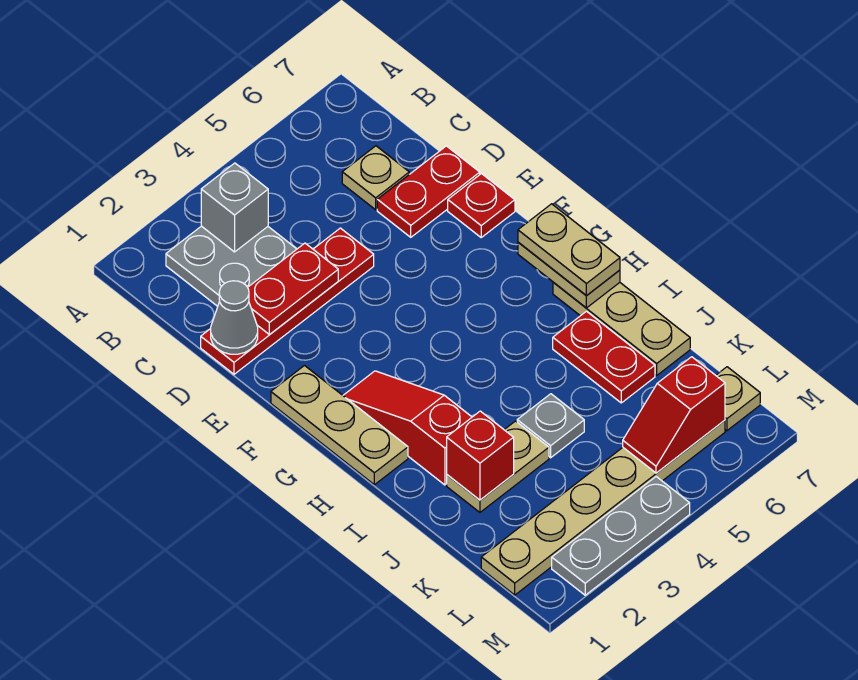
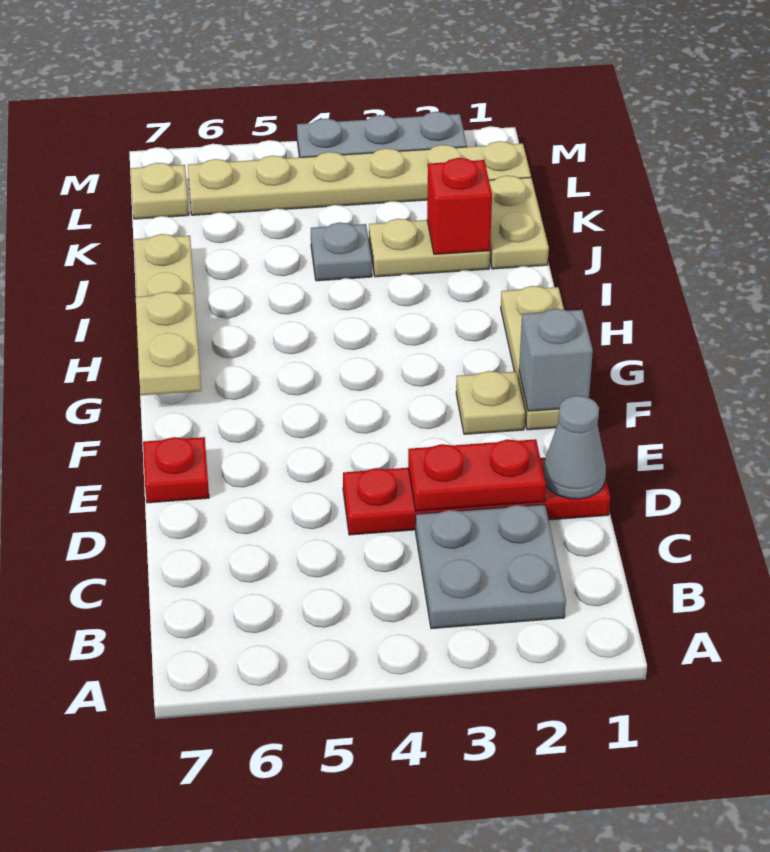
grey brick B3 level 2 -> grey brick F1 level 2
tan plate C6 level 1 -> tan plate F2 level 1
red plate D6:D7 level 1 -> none
red slope G2:I2 level 1 top I -> none
tan plate G7:H7 level 3 -> tan plate J1:K1 level 1
red plate I6:J6 level 1 -> none
red slope L5:L6 level 2 top 6 -> none

